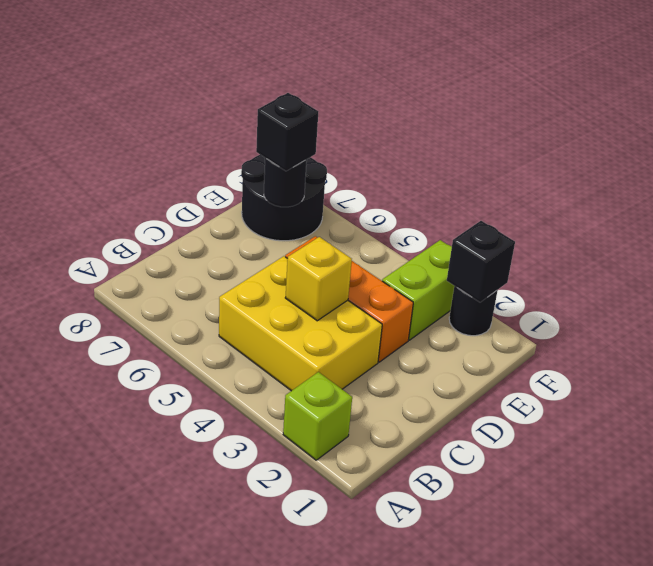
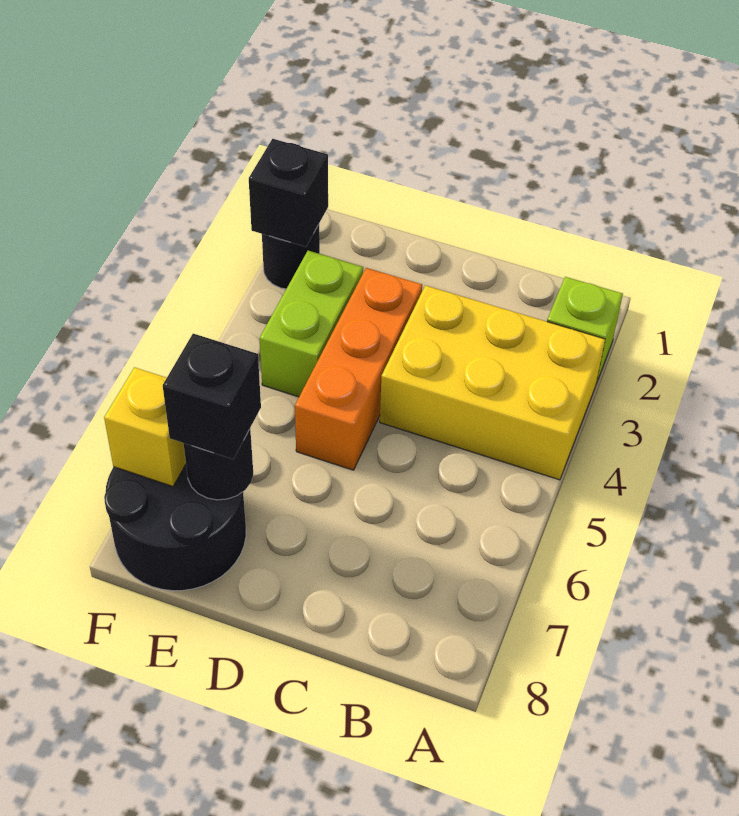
yellow brick B3:C5 level 1 -> yellow brick A3:C4 level 1
yellow brick C4 level 2 -> yellow brick F7 level 2
lime brick E3:F3 level 1 -> lime brick E3:E4 level 1

